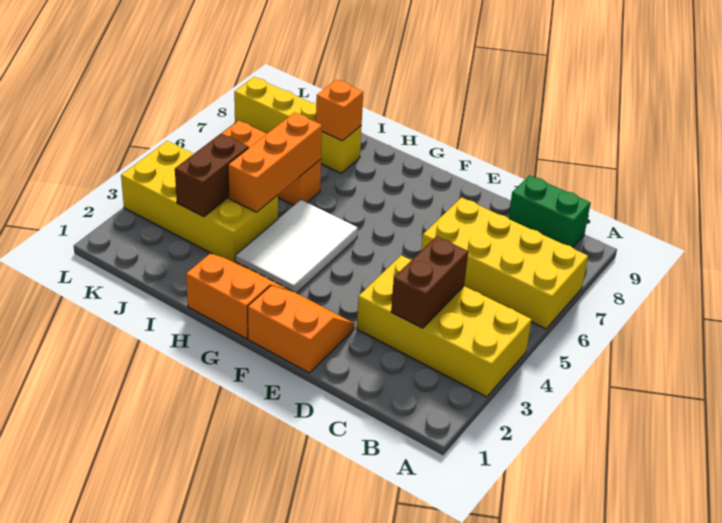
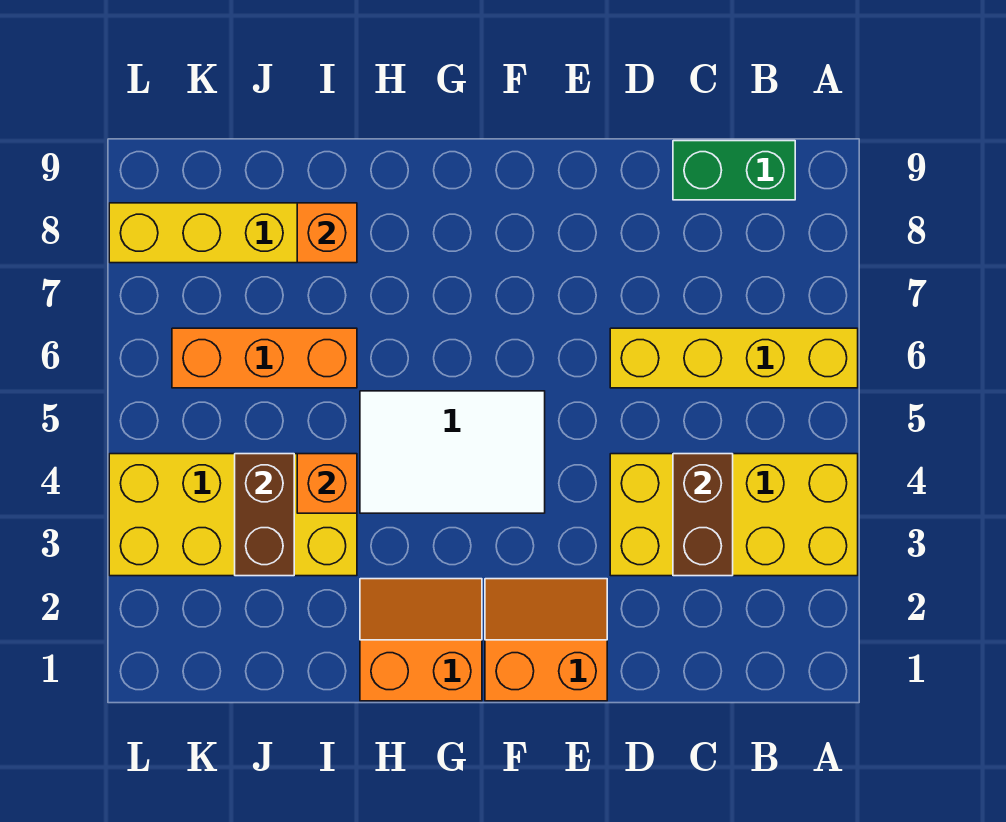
yellow brick A6:D7 level 1 -> yellow brick A6:D6 level 1
white tile G3:H5 level 1 -> white tile F4:H5 level 1
orange brick I4:I6 level 2 -> orange brick I4 level 2

